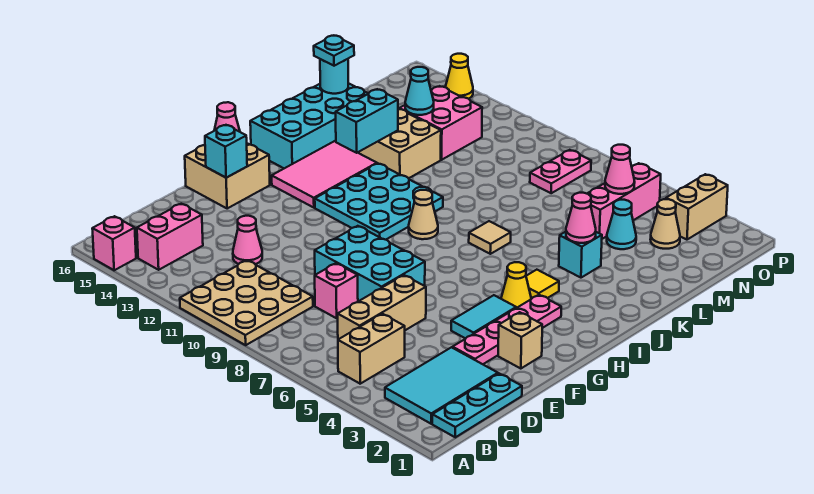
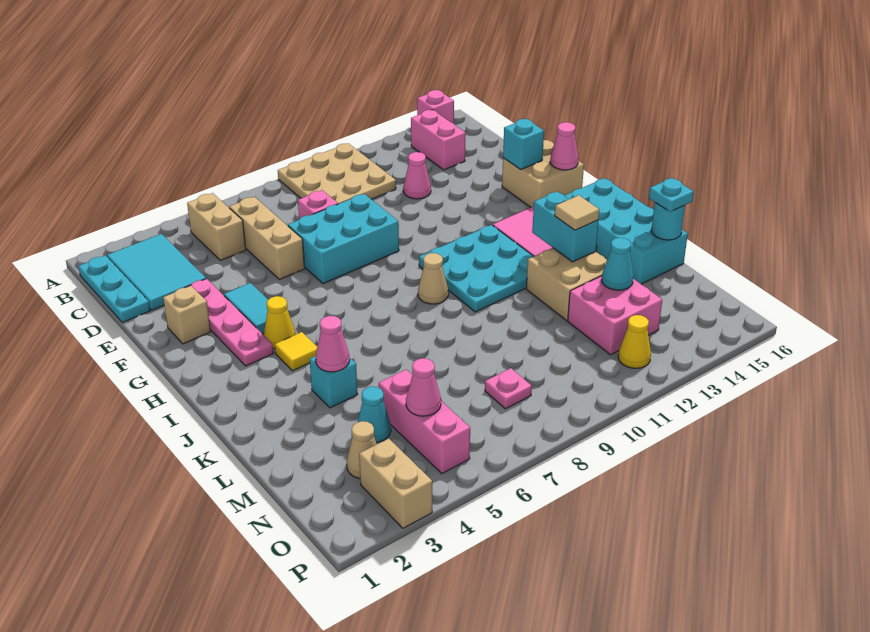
tan tile J7 level 1 -> tan tile K13 level 3
pink plate N8:O8 level 1 -> pink plate N8 level 1
yellow cone P14 level 1 -> yellow cone O12 level 1

